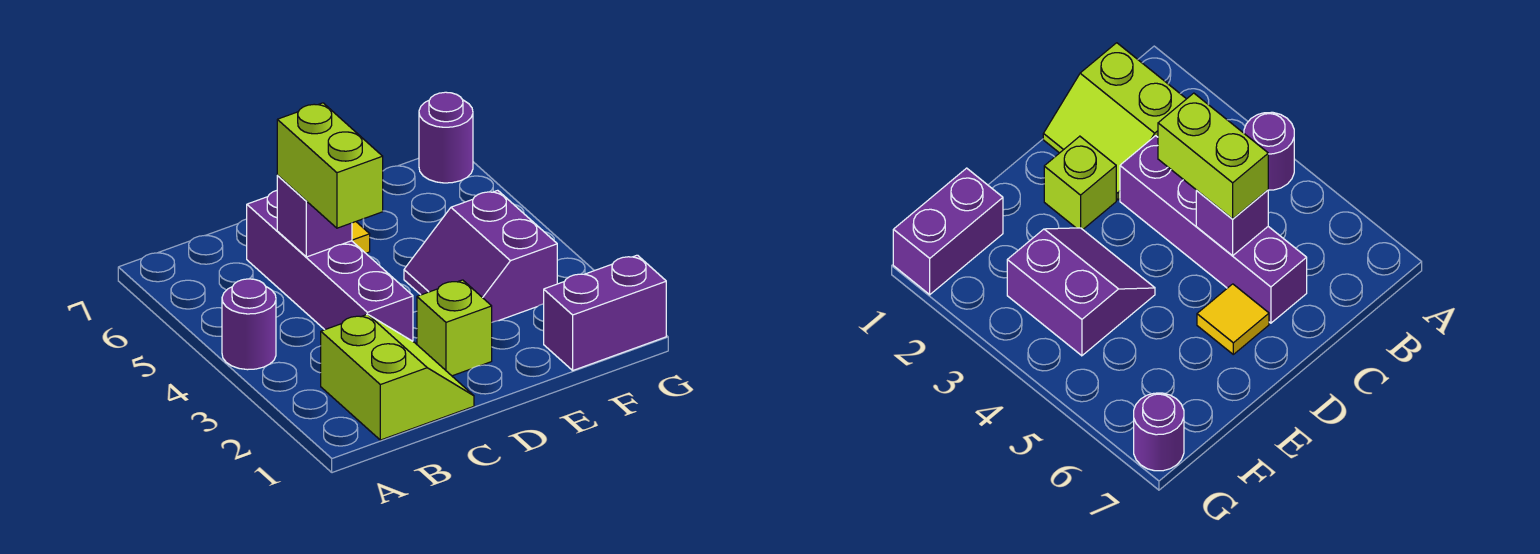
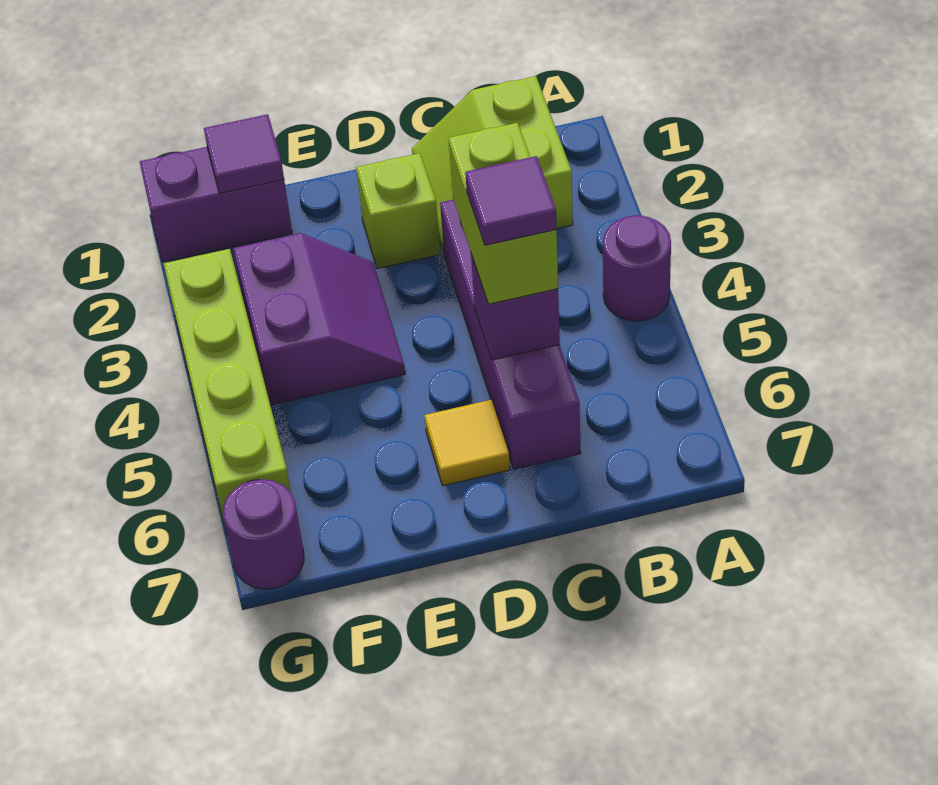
none -> purple tile C5 level 4
none -> purple tile F1 level 2
none -> lime brick G3:G6 level 1

